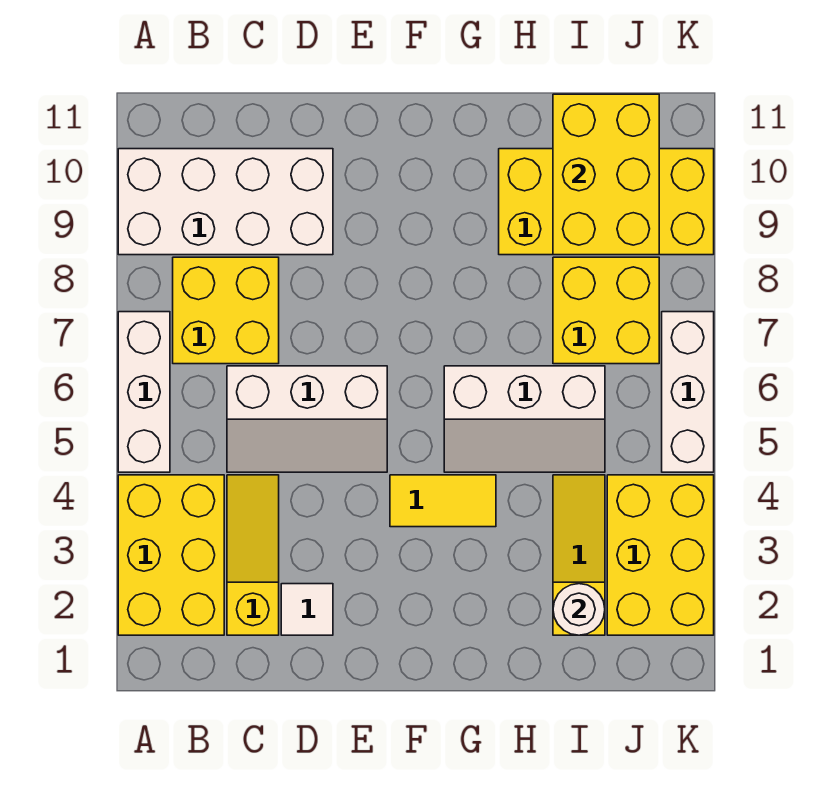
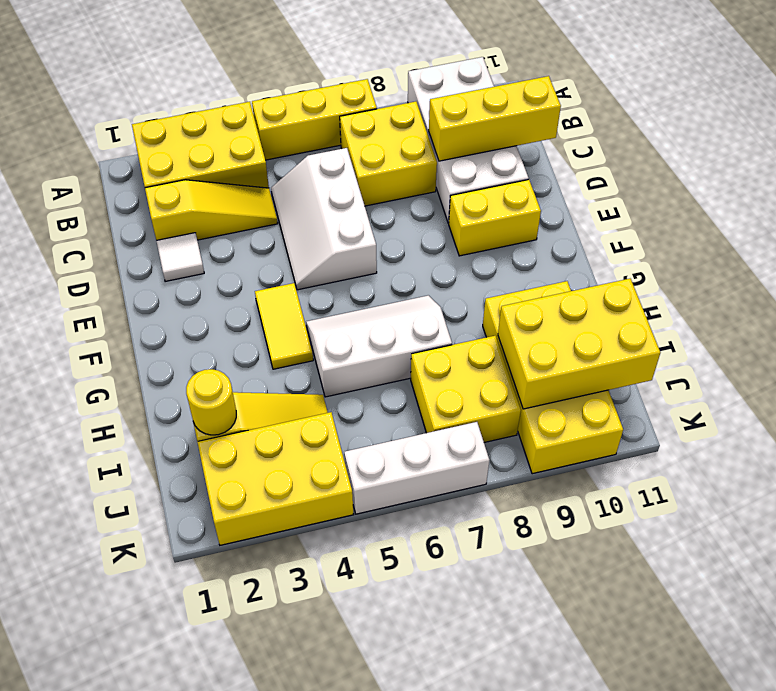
white brick A5:A7 level 1 -> yellow brick A5:A7 level 1
none -> yellow brick C9:C11 level 2
none -> yellow brick E9:E10 level 1
white slope G5:I6 level 1 top 6 -> white slope G5:H7 level 1 top H
white round brick I2 level 2 -> yellow round brick I2 level 2

